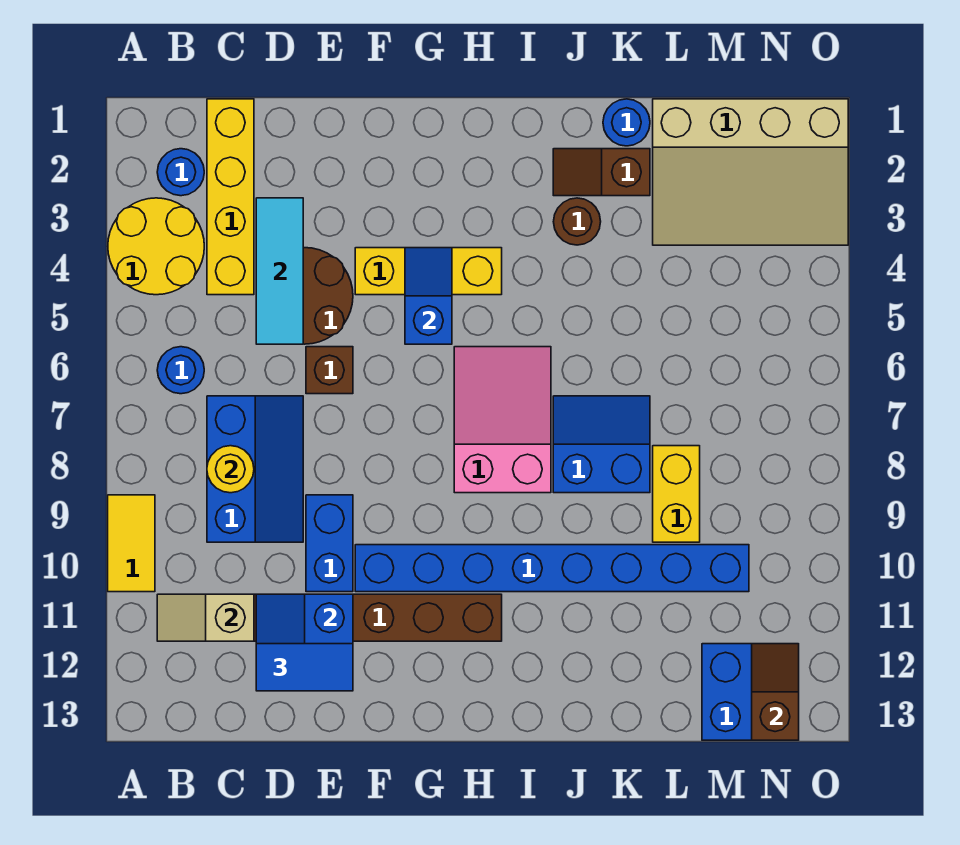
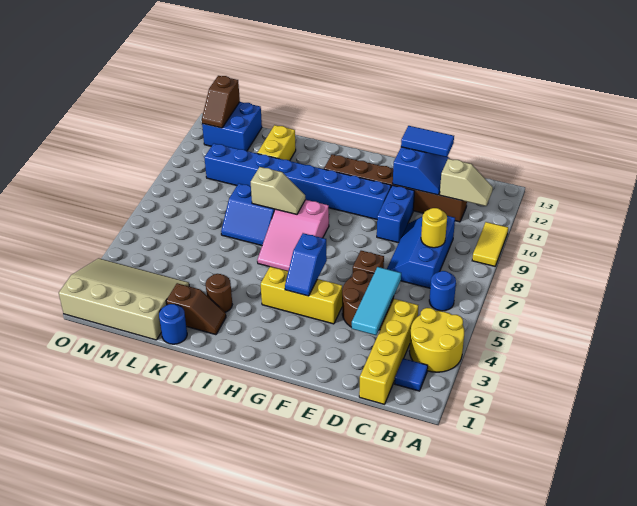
blue round brick B2 level 1 -> blue tile B2 level 1
none -> tan slope I8:J8 level 2 top J
yellow brick L8:L9 level 1 -> yellow brick K11:K12 level 1

